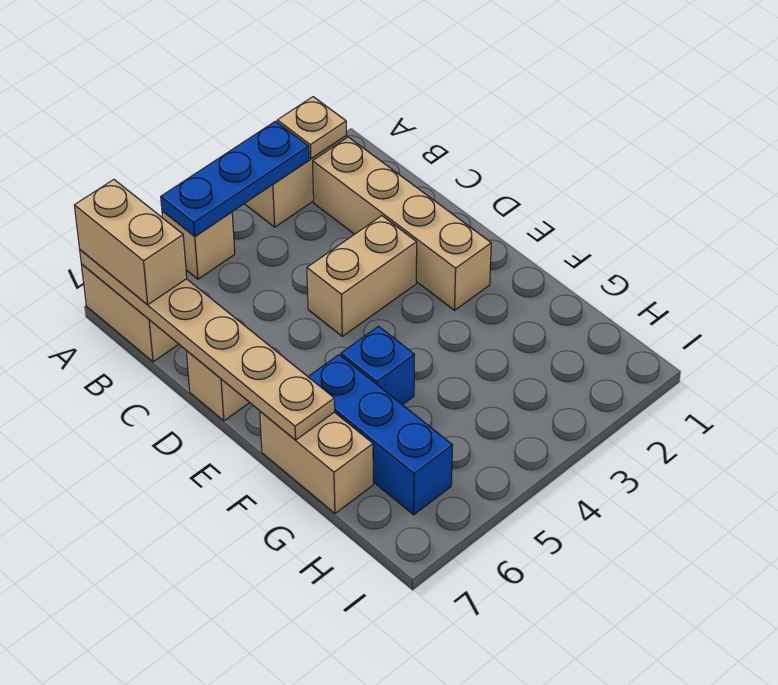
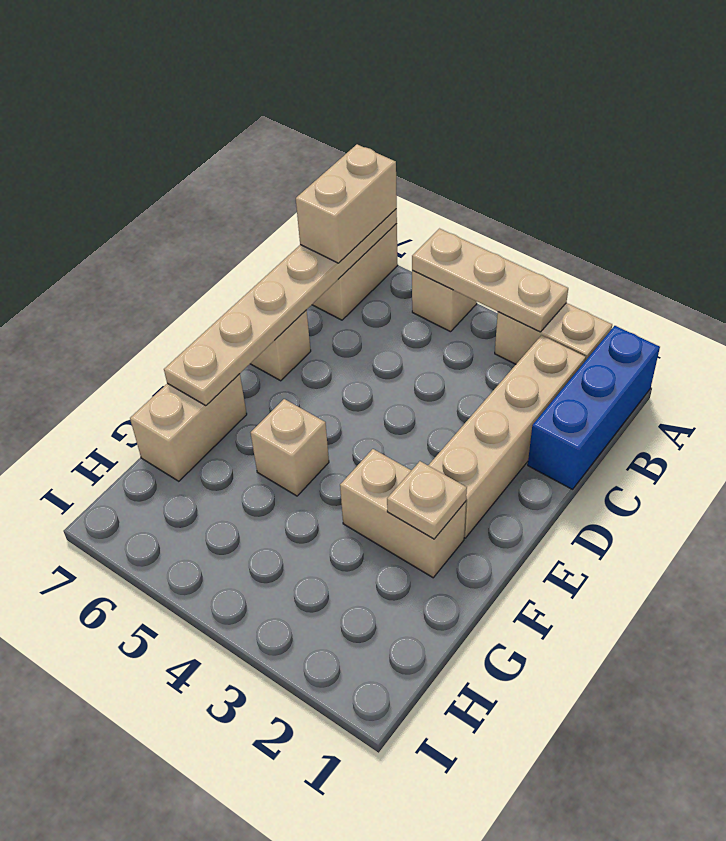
tan plate A2 level 2 -> tan plate F2 level 2
blue plate A3:A5 level 2 -> tan plate A3:A5 level 2
tan brick D3:D4 level 1 -> tan brick F2:F3 level 1
blue brick F5 level 1 -> tan brick F5 level 1
blue brick F6:H6 level 1 -> blue brick A1:C1 level 1

